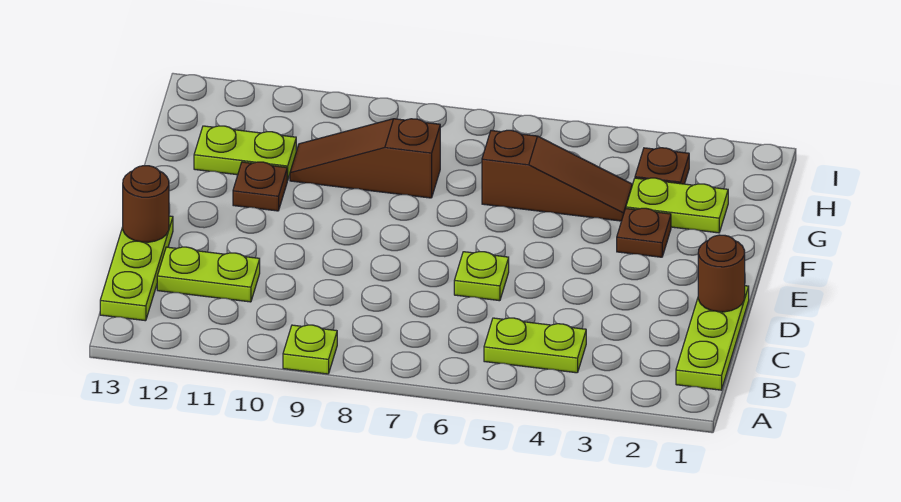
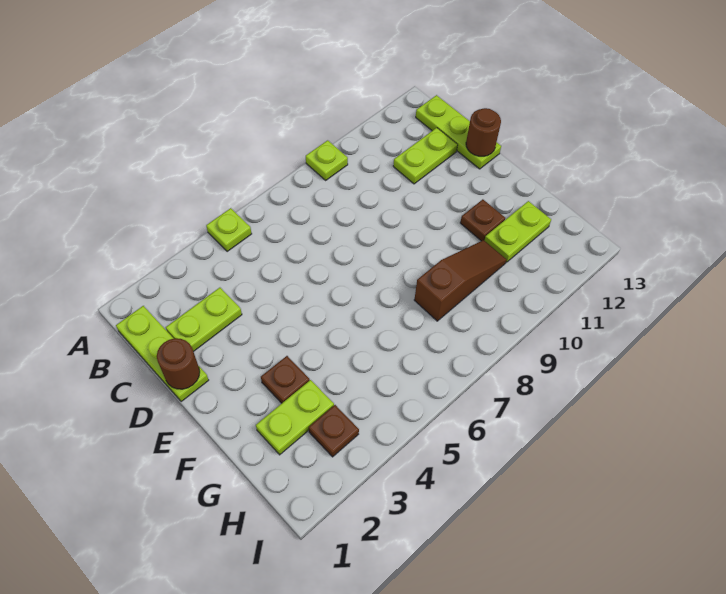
lime plate B4:B5 level 1 -> lime plate C2:C3 level 1
lime plate D6 level 1 -> lime plate A5 level 1
brown slope G4:G6 level 1 top 6 -> none

